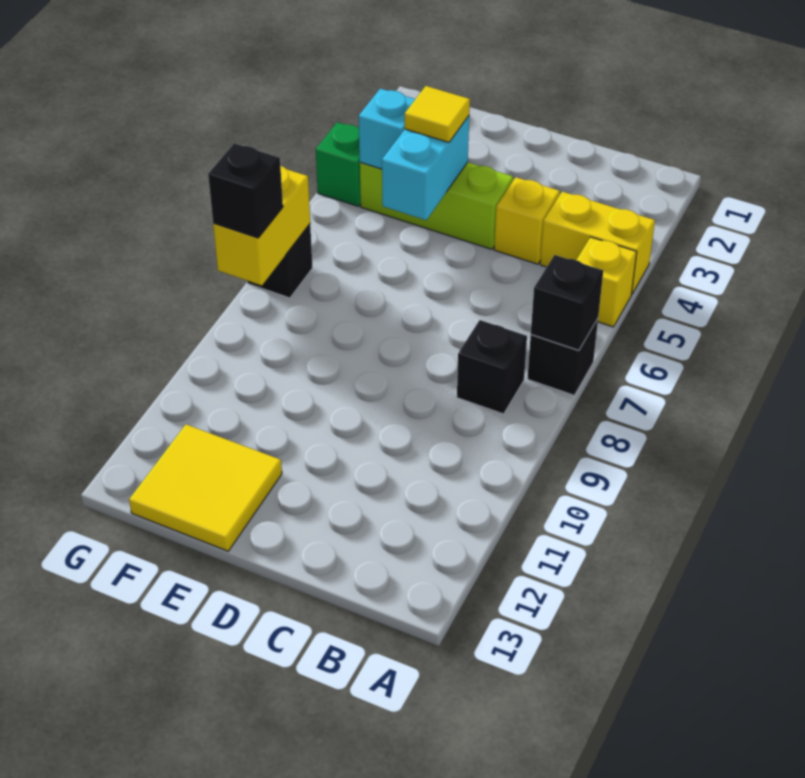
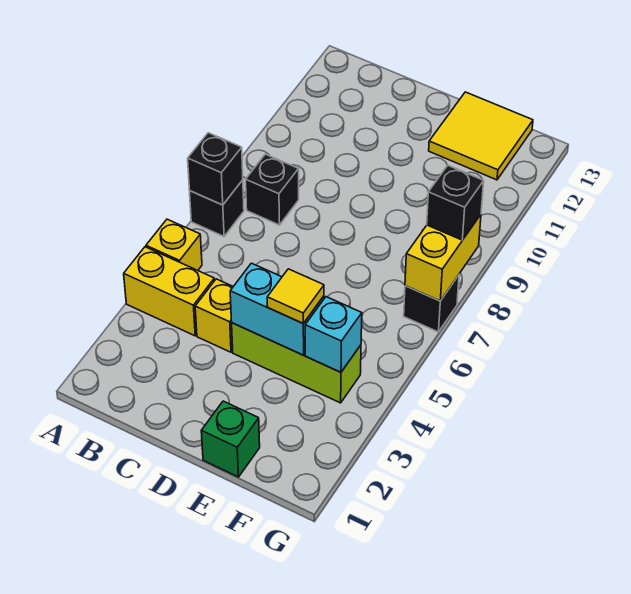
cyan brick E4:E5 level 2 -> cyan brick D4:E4 level 2
green brick G4 level 1 -> green brick E1 level 1

